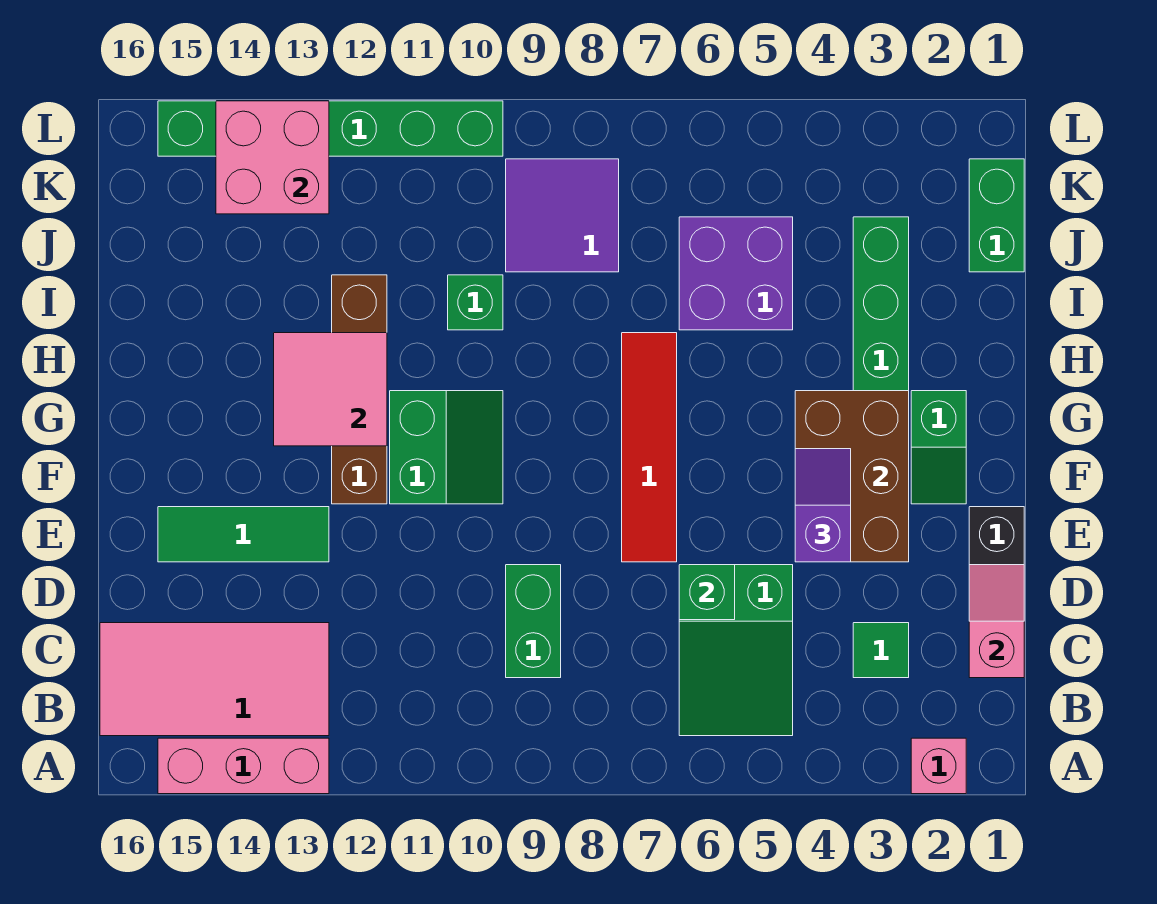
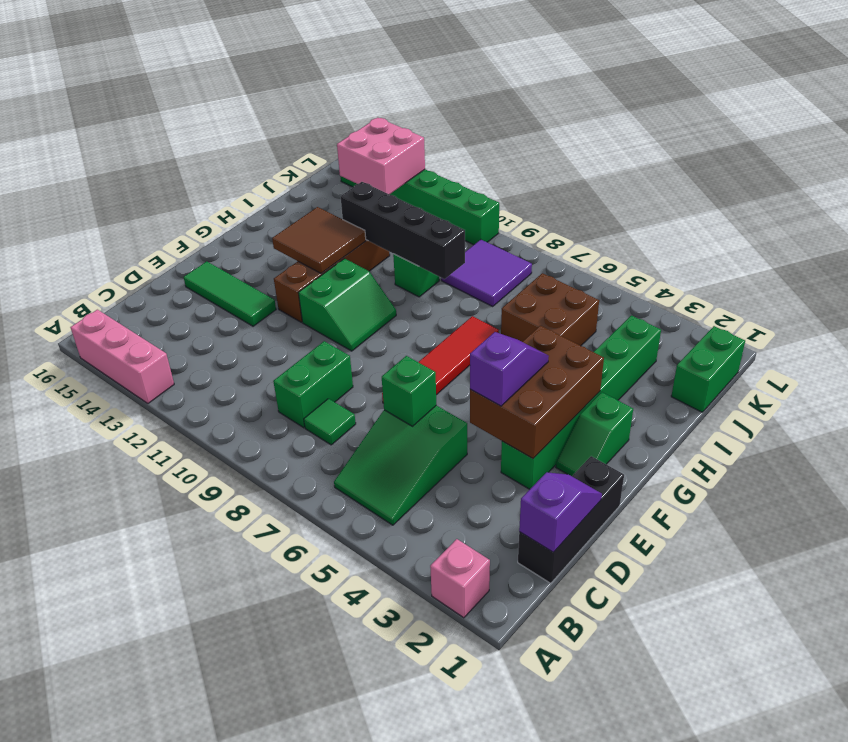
pink tile B13:C16 level 1 -> none
pink slope C1:D1 level 2 top C -> purple slope C1:D1 level 2 top C
green tile C3 level 1 -> green tile C8 level 1
pink tile G12:H13 level 2 -> brown tile G12:H13 level 2
purple brick I5:J6 level 1 -> brown brick I5:J6 level 1
none -> black brick I9:I12 level 2

